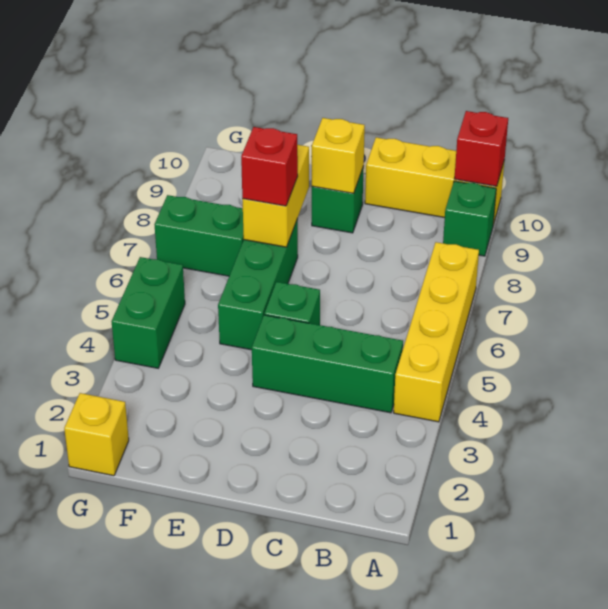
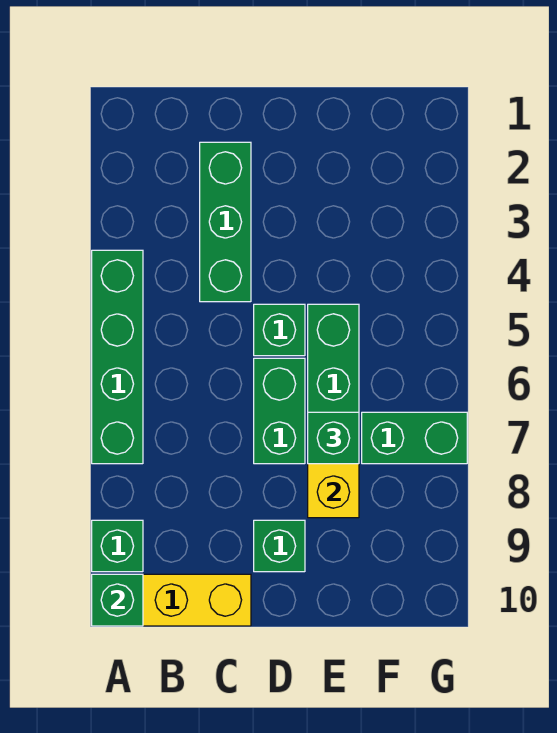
yellow brick A4:A7 level 1 -> green brick A4:A7 level 1
red brick A10 level 2 -> green brick A10 level 2
green brick B4:D4 level 1 -> green brick C2:C4 level 1
yellow brick D9 level 2 -> none
red brick E7 level 3 -> green brick E7 level 3
yellow brick G1 level 1 -> none
green brick G4:G5 level 1 -> green brick D6:D7 level 1

